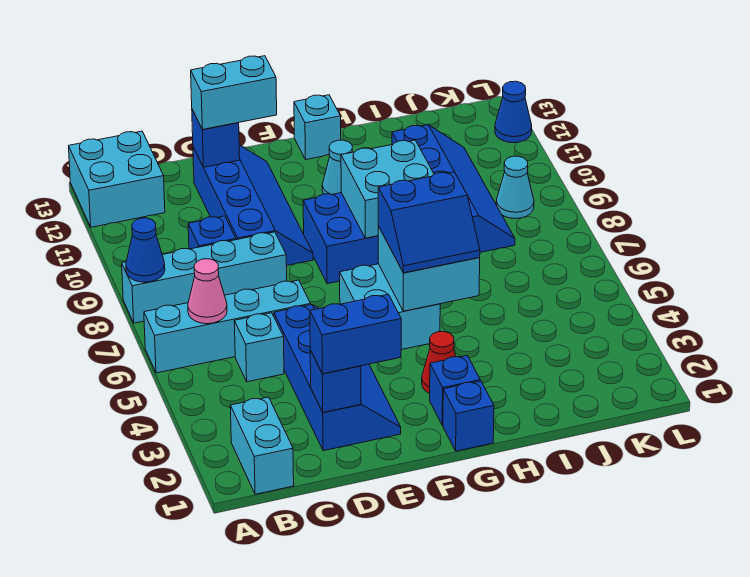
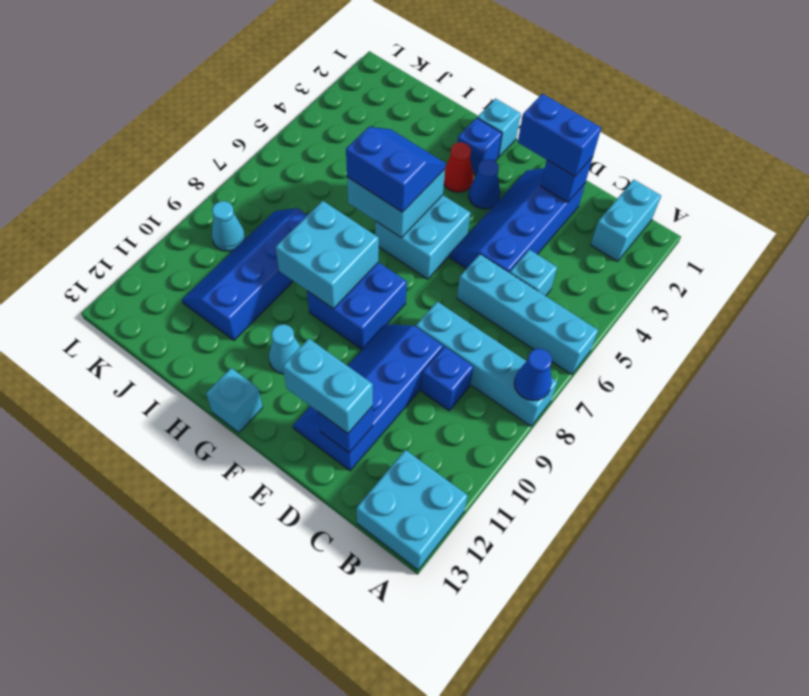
pink cone B6 level 2 -> none
blue brick G1 level 1 -> cyan brick G1 level 1
blue cone L12 level 1 -> blue cone F3 level 1

